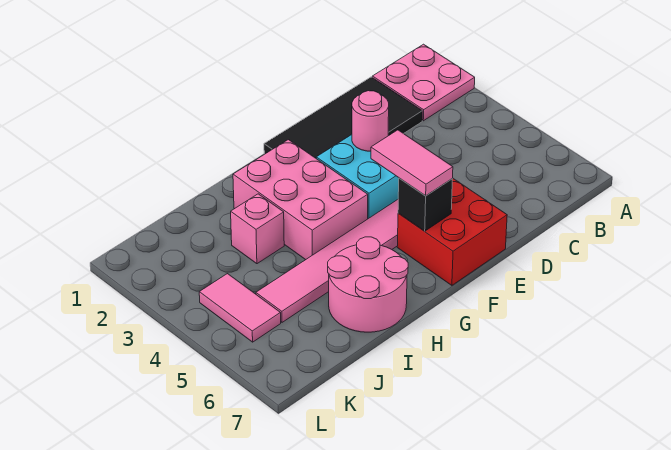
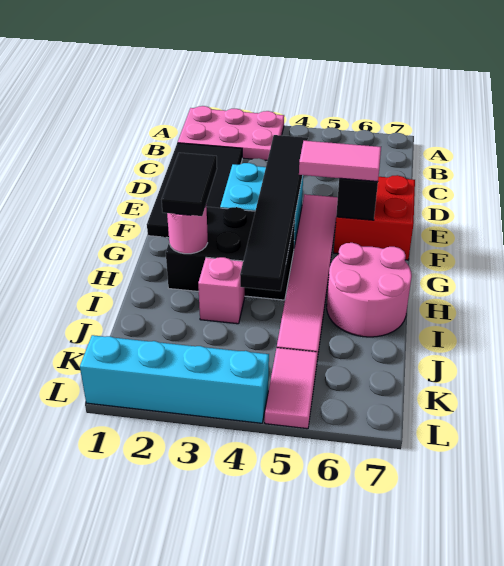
pink plate A1:B2 level 1 -> pink plate A1:B3 level 1
none -> black tile D4:I4 level 2
pink round brick E3 level 2 -> pink round brick H2 level 2
pink brick G2:H4 level 1 -> black brick G2:H4 level 1
none -> black tile G2:H2 level 3
pink tile K4:K5 level 1 -> pink tile K5:L5 level 1
none -> cyan brick L1:L4 level 1

